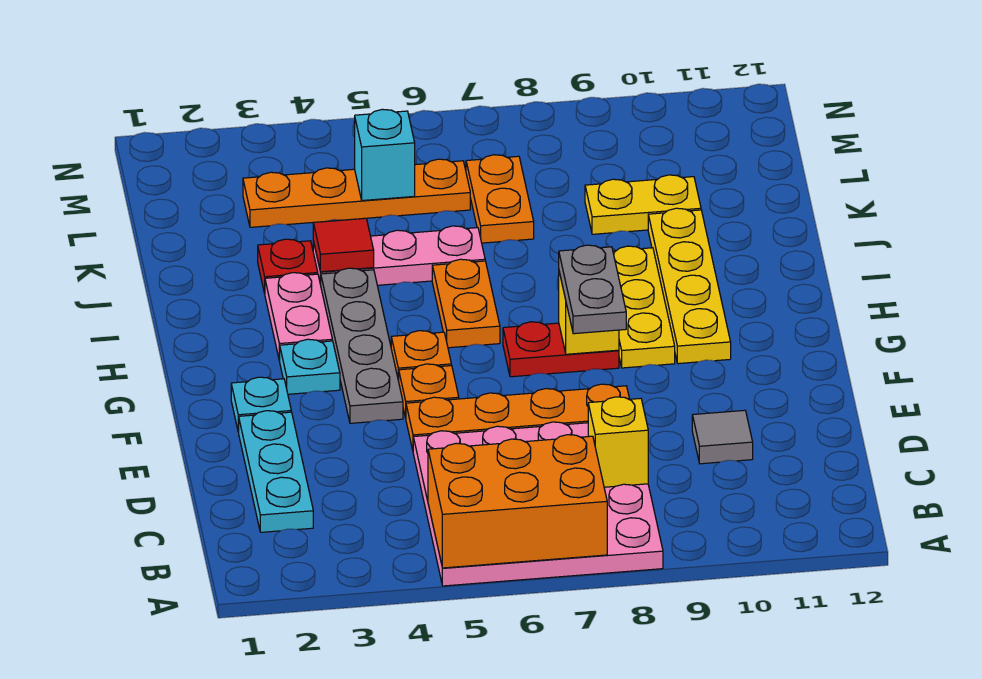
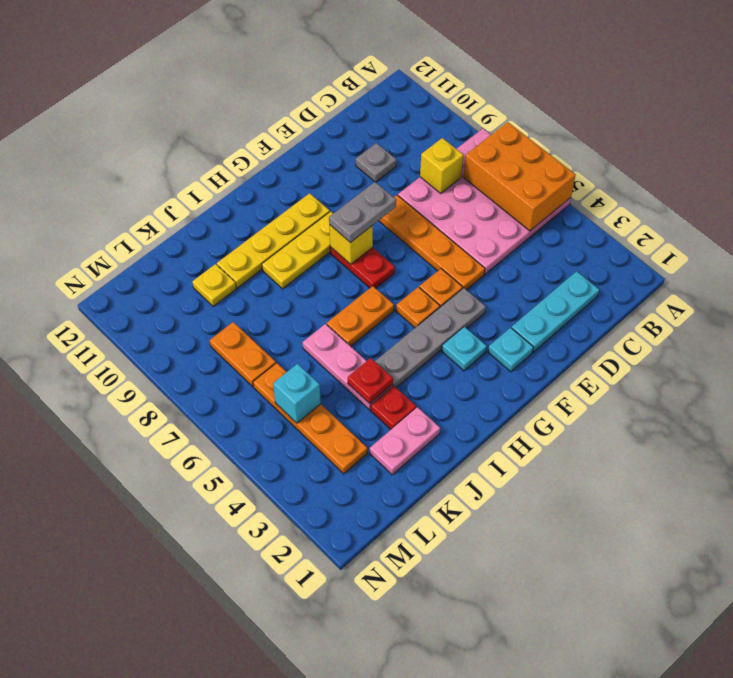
grey tile D10 level 1 -> grey plate D10 level 1
pink plate H3:I3 level 1 -> pink plate J2:K2 level 1
red tile J4 level 2 -> red plate J4 level 2
orange plate K7:L7 level 1 -> orange plate L7:L8 level 1
yellow plate K9:K10 level 1 -> yellow plate K10 level 1

